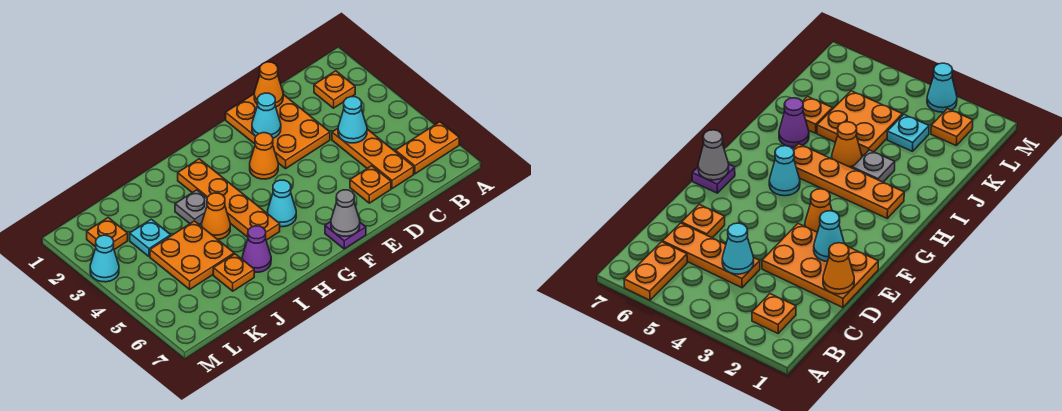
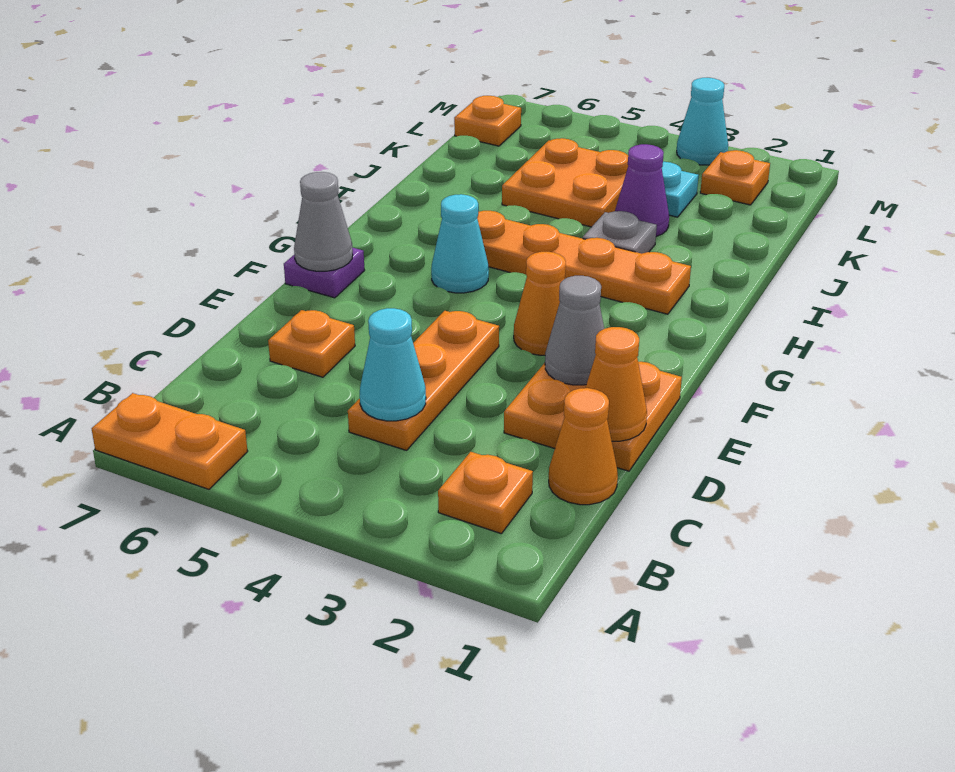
orange plate A6:B6 level 1 -> orange plate A6:A7 level 1
orange plate C4:C6 level 1 -> orange plate C4:E4 level 1
orange plate D1:E3 level 1 -> orange plate D1:E2 level 1
cyan cone E2 level 2 -> grey cone E2 level 2
orange cone I4 level 1 -> orange cone C1 level 1
purple cone I6 level 1 -> purple cone J3 level 1
orange plate J6 level 1 -> orange plate L7 level 1

